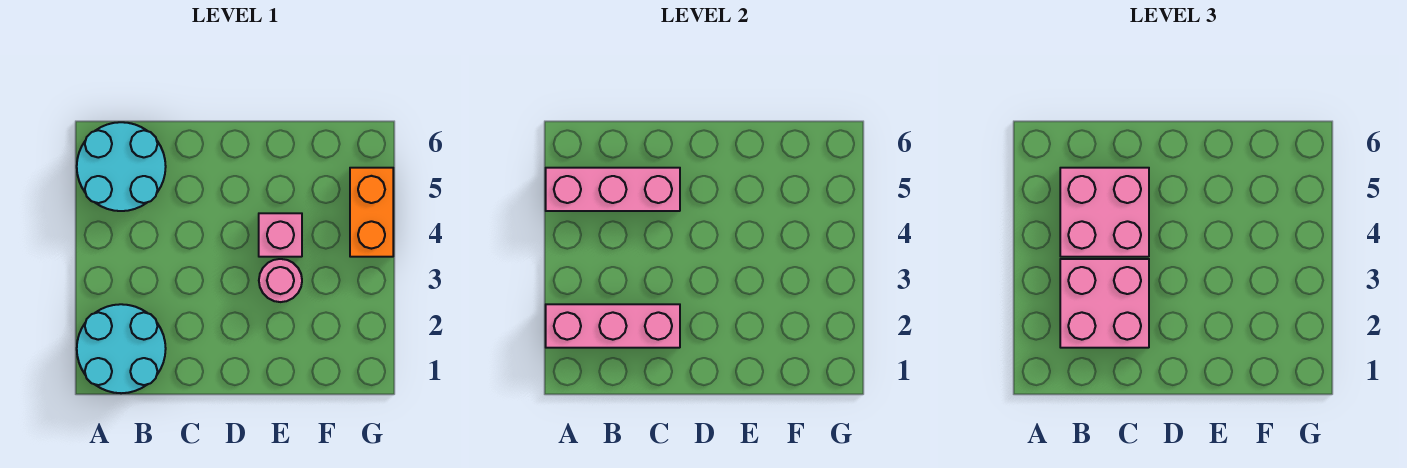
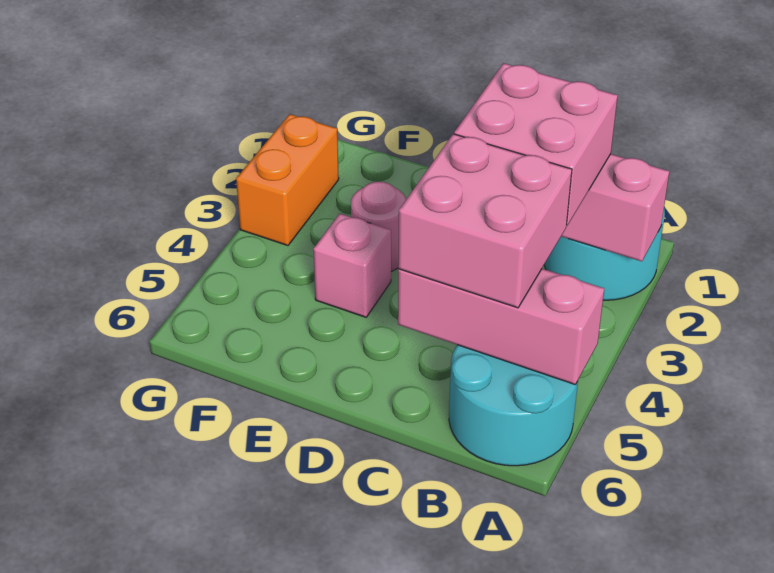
orange brick G4:G5 level 1 -> orange brick G2:G3 level 1

